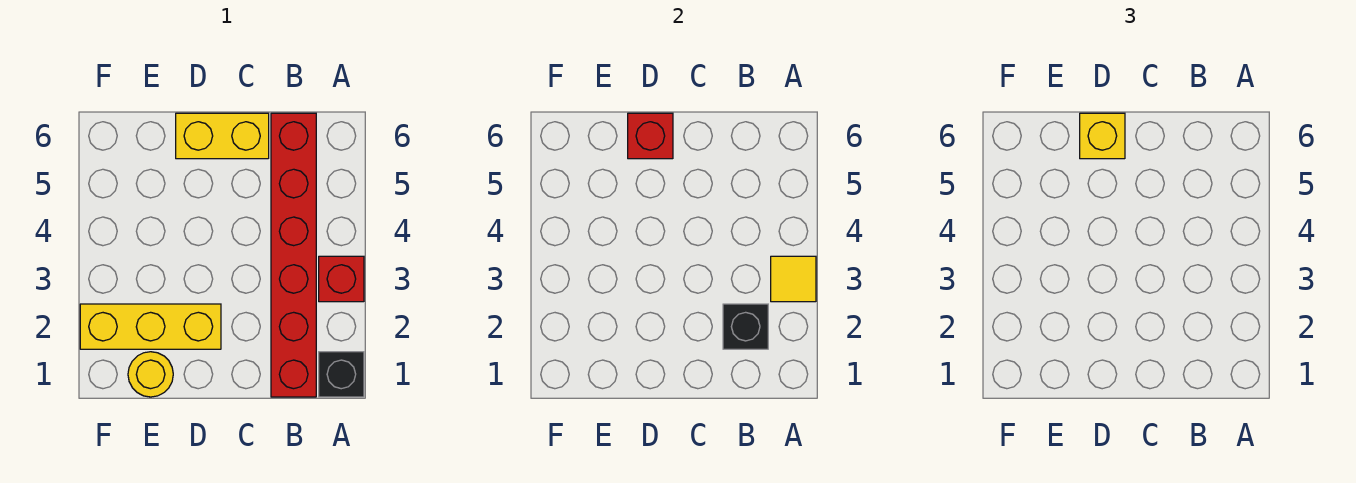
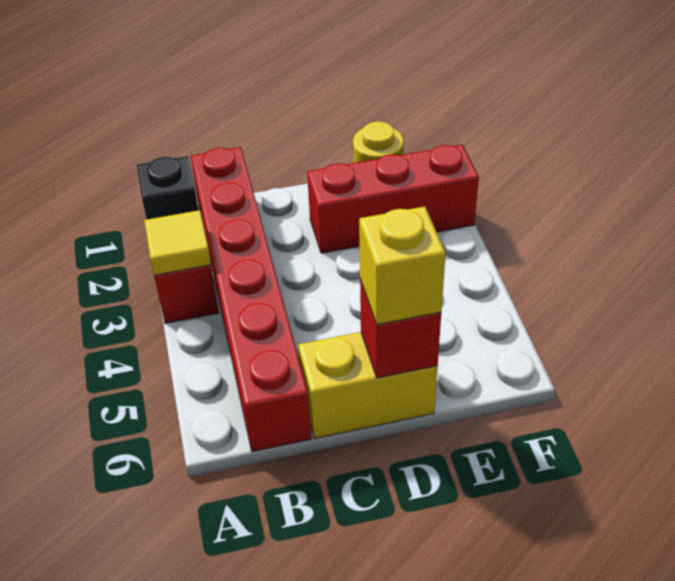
black brick B2 level 2 -> none
yellow brick D2:F2 level 1 -> red brick D2:F2 level 1

